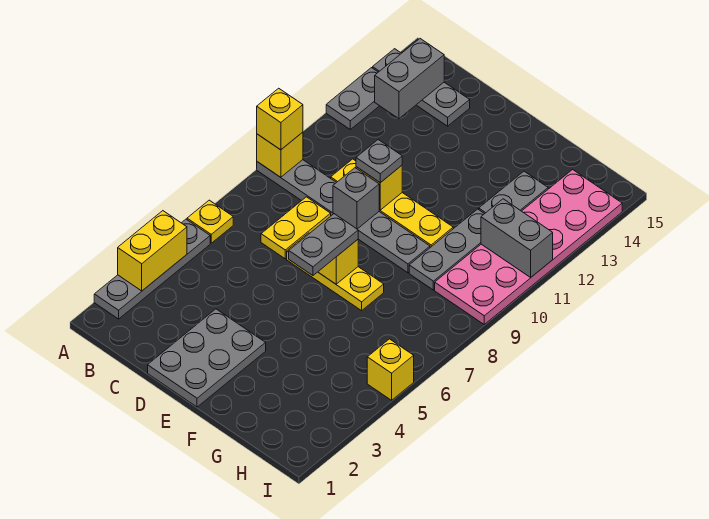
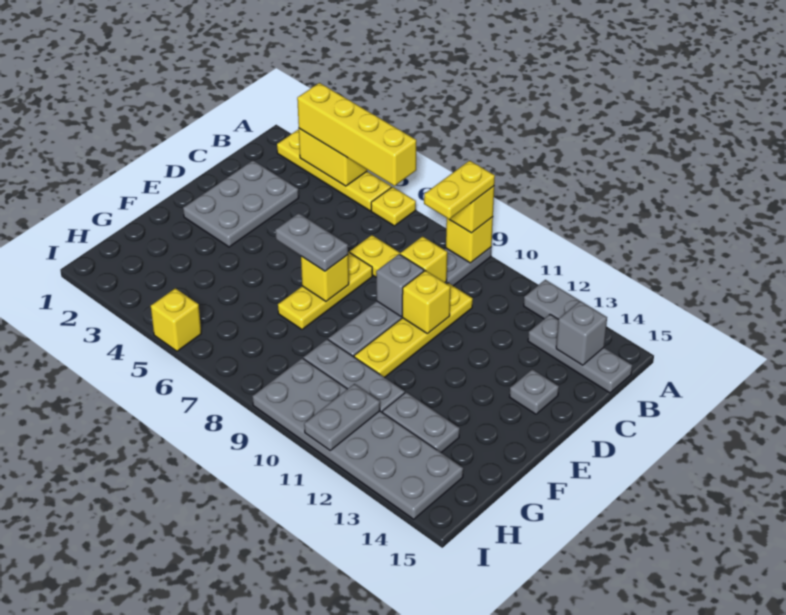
grey plate A2:A5 level 1 -> yellow plate A2:A5 level 1
none -> yellow brick A3:A6 level 3
none -> yellow plate A9:B9 level 4
grey plate A14:C14 level 1 -> grey plate B13:B15 level 1
grey brick B13:B14 level 2 -> grey brick B14 level 2
none -> yellow brick C9 level 2
grey plate D1:E3 level 1 -> grey plate C2:E3 level 1
grey plate D10 level 3 -> grey plate D14 level 1
pink plate H9:I14 level 1 -> grey plate H9:I14 level 1
grey brick H11:I11 level 2 -> grey plate H11:I11 level 2

